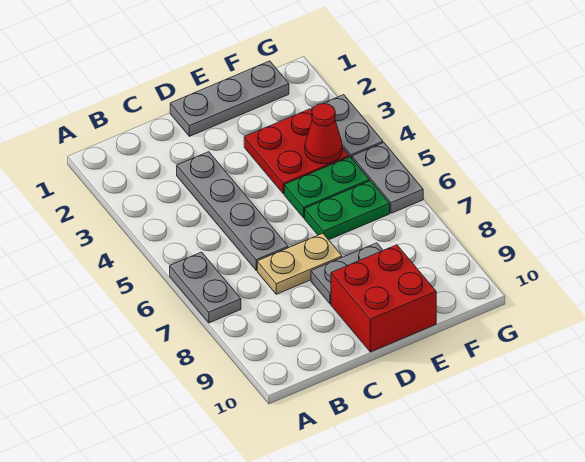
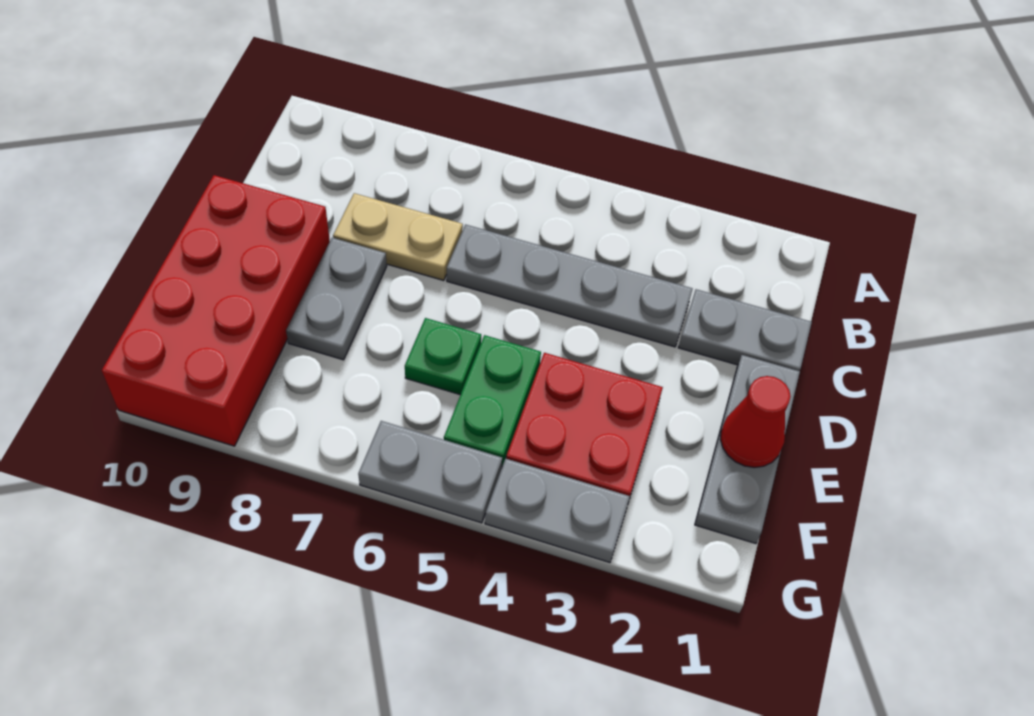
grey plate A6:A7 level 1 -> grey plate C1:C2 level 1
tan plate C7:D7 level 1 -> tan plate C7:C8 level 1
red brick D9:E10 level 1 -> red brick D9:G10 level 1
green plate E6:F6 level 1 -> green plate E6 level 1
red cone F4 level 2 -> red cone E1 level 2

